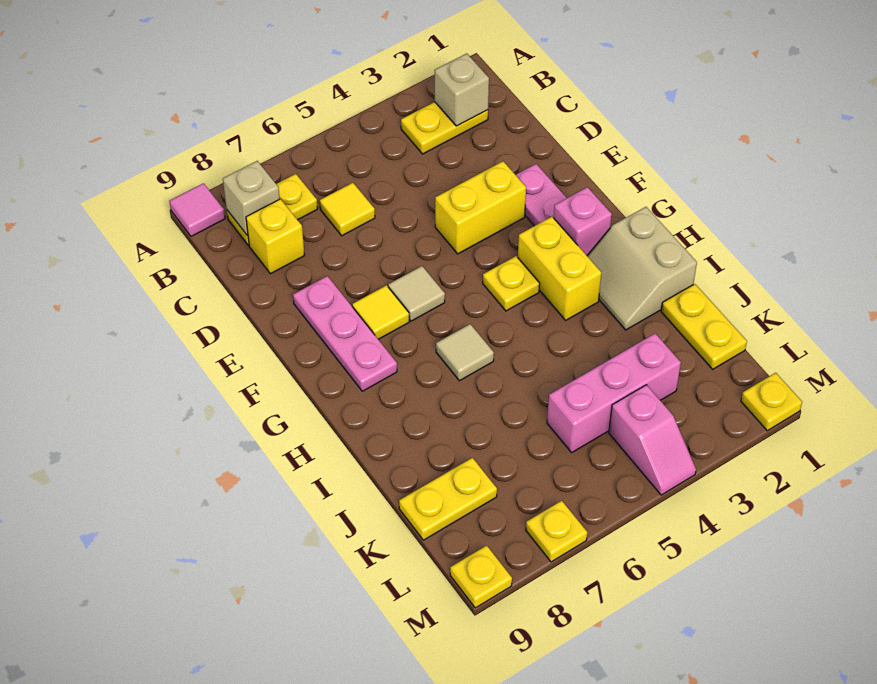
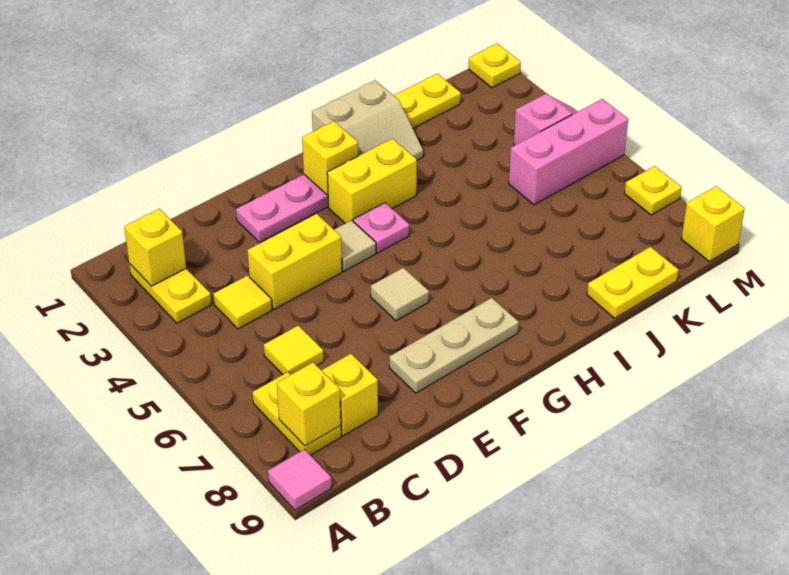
tan brick B2 level 2 -> yellow brick B2 level 2
tan brick B8 level 2 -> yellow brick B8 level 2
yellow brick E3:E4 level 1 -> yellow brick D4:E4 level 1
pink plate E8:G8 level 1 -> tan plate E8:G8 level 1
yellow tile F7 level 1 -> yellow tile C4 level 1
pink brick G2 level 2 -> yellow brick G2 level 2
yellow plate G4 level 1 -> pink plate G4 level 1
tan tile H6 level 1 -> tan tile F4 level 1
pink brick K3:K5 level 1 -> pink brick K5:M5 level 1
yellow plate K8:K9 level 1 -> yellow plate J9:K9 level 1
yellow plate M9 level 1 -> yellow brick M9 level 1

